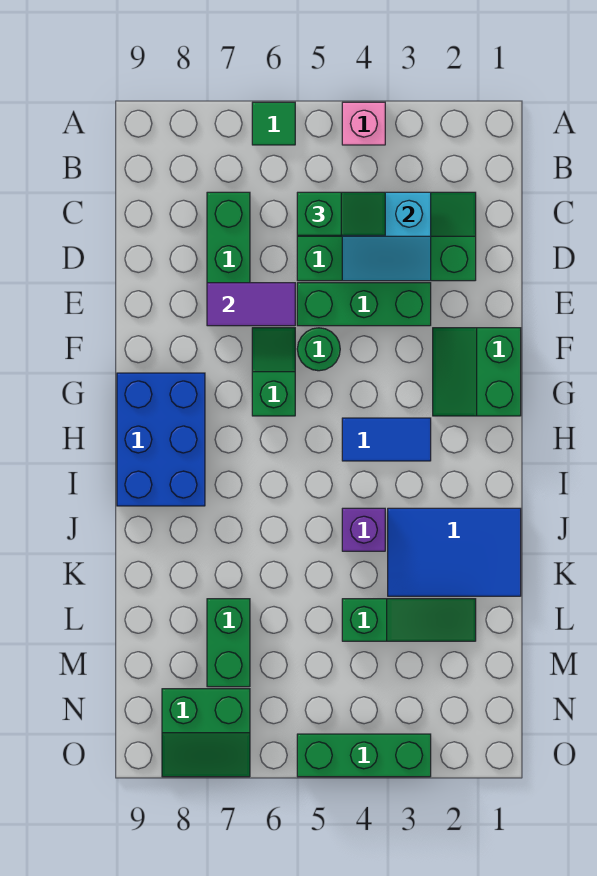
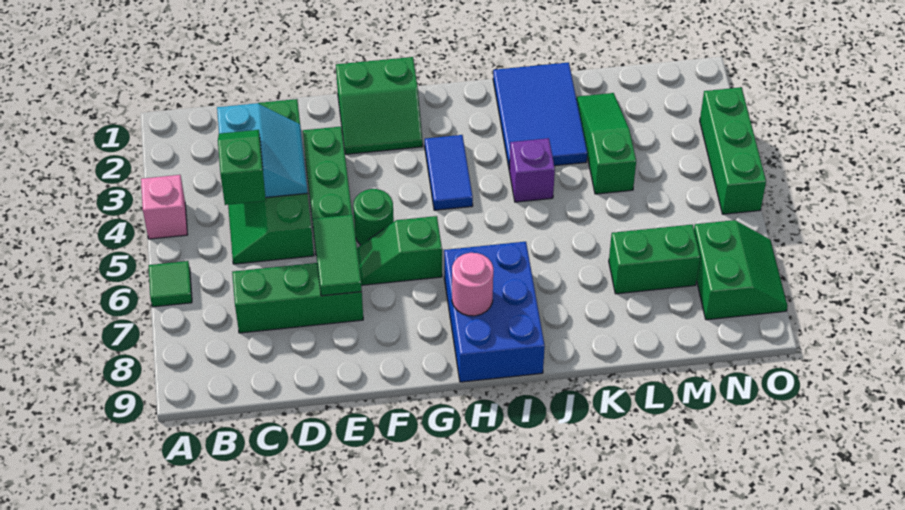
purple tile E6:E7 level 2 -> green tile E6:E7 level 2
blue brick G8:I9 level 1 -> blue brick H7:I9 level 1
none -> pink round brick H8 level 2

